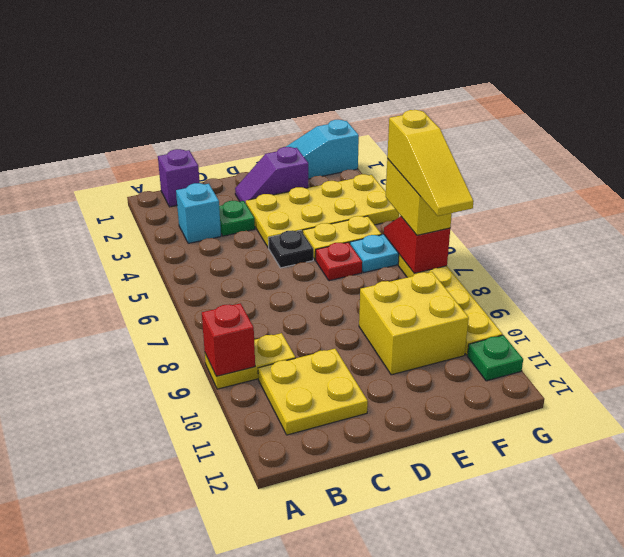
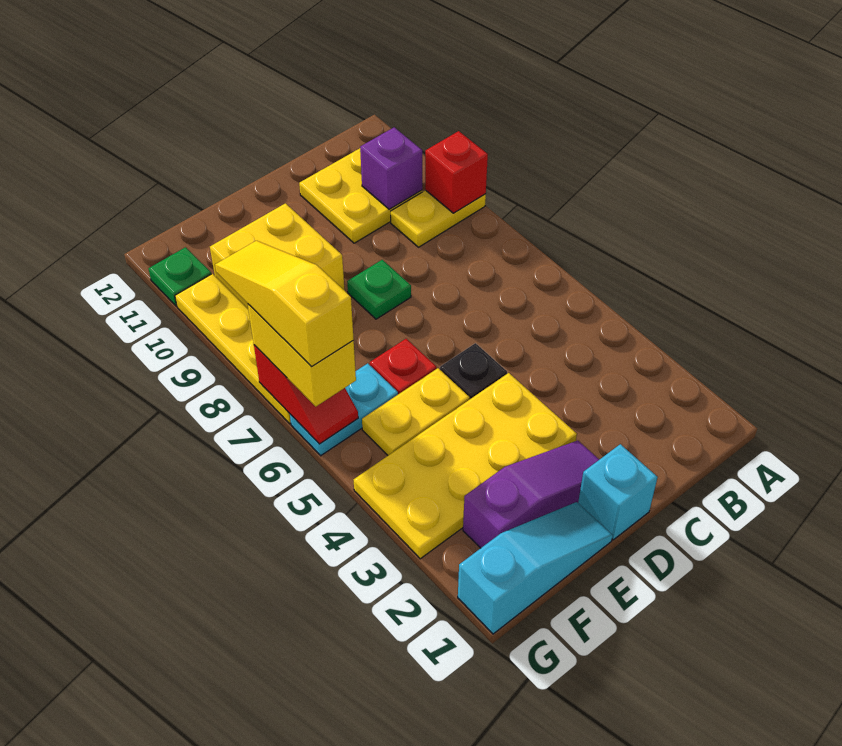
purple brick B1 level 1 -> purple brick B10 level 2
cyan brick B3 level 1 -> cyan brick D1 level 1
green plate C3 level 1 -> green plate D8 level 1
purple slope D2:E2 level 1 top E -> purple slope D2:F2 level 1 top F

